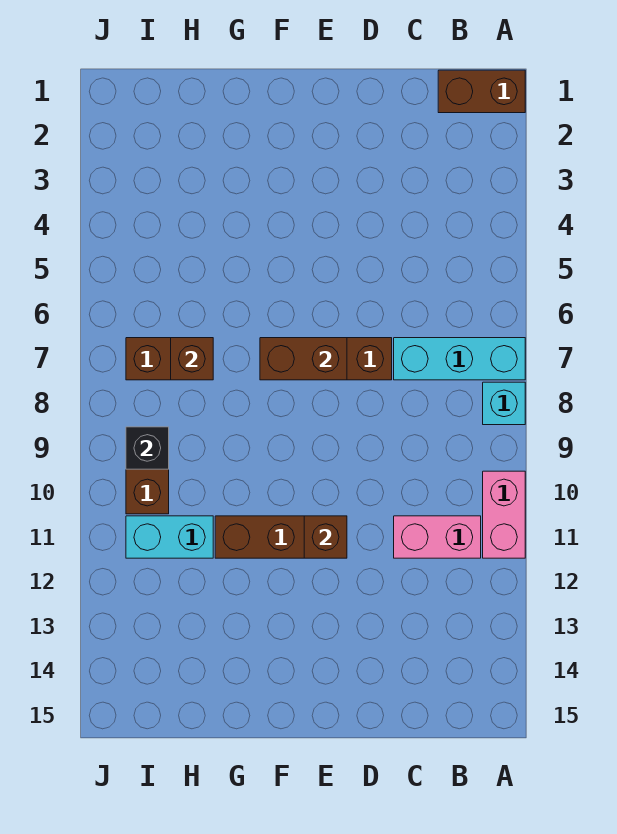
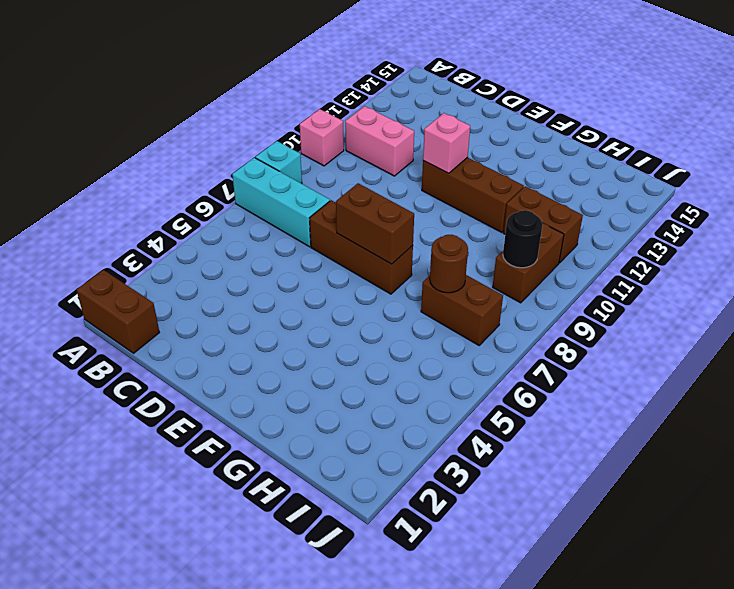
pink brick A10:A11 level 1 -> pink brick A10 level 1
brown brick E11 level 2 -> pink brick E11 level 2
brown brick H7 level 2 -> brown round brick H7 level 2
cyan brick H11:I11 level 1 -> brown brick H11:I11 level 1
black brick I9 level 2 -> black round brick I9 level 2

